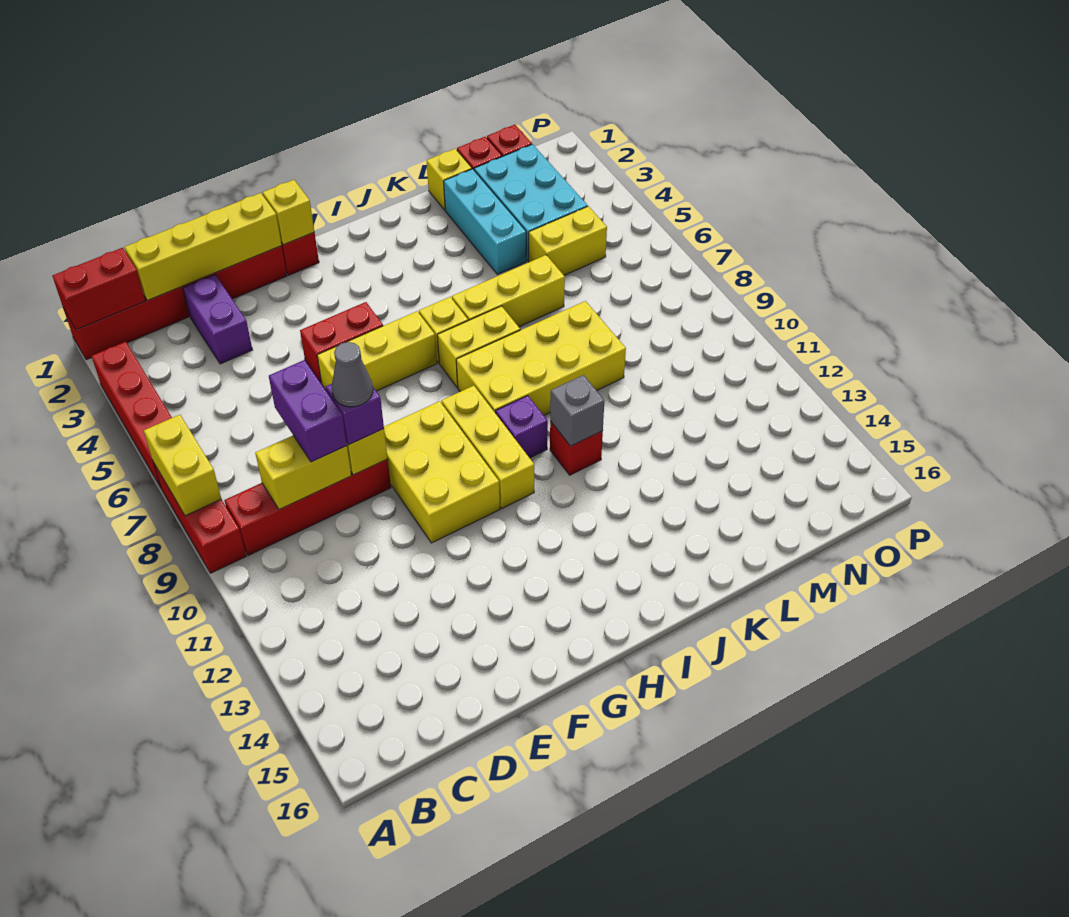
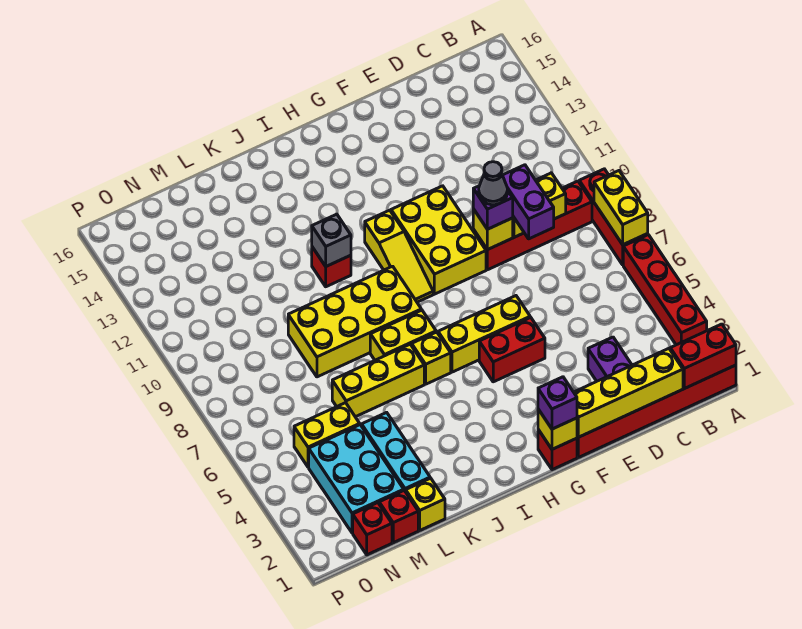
yellow brick H9:H11 level 1 -> yellow slope H9:H11 level 1 top 11
purple brick I10 level 1 -> purple brick G1 level 3

